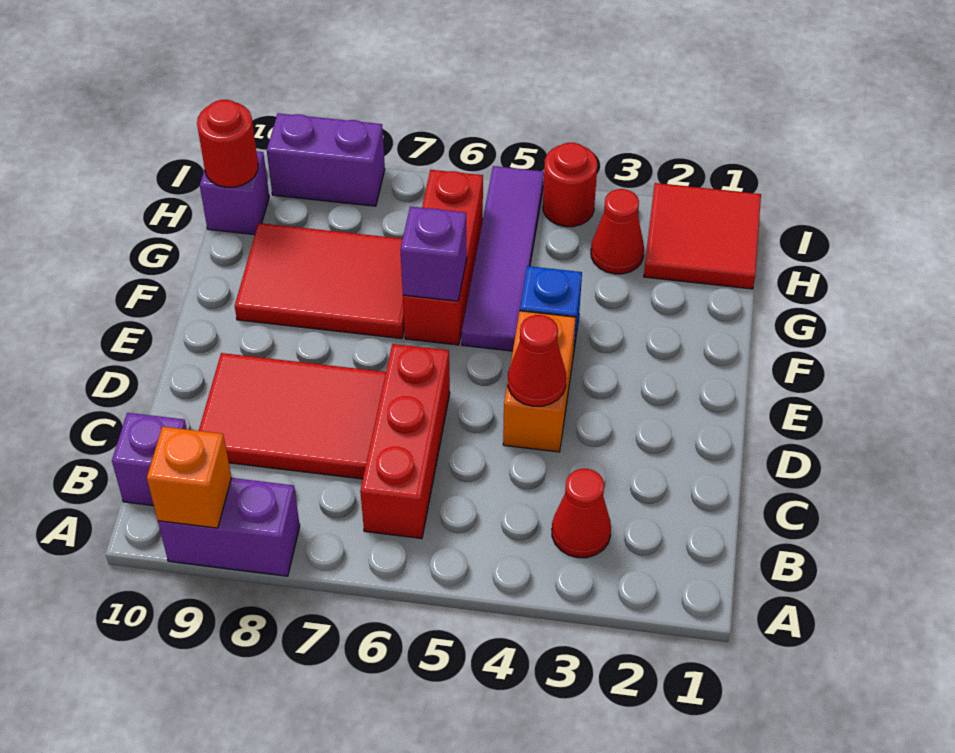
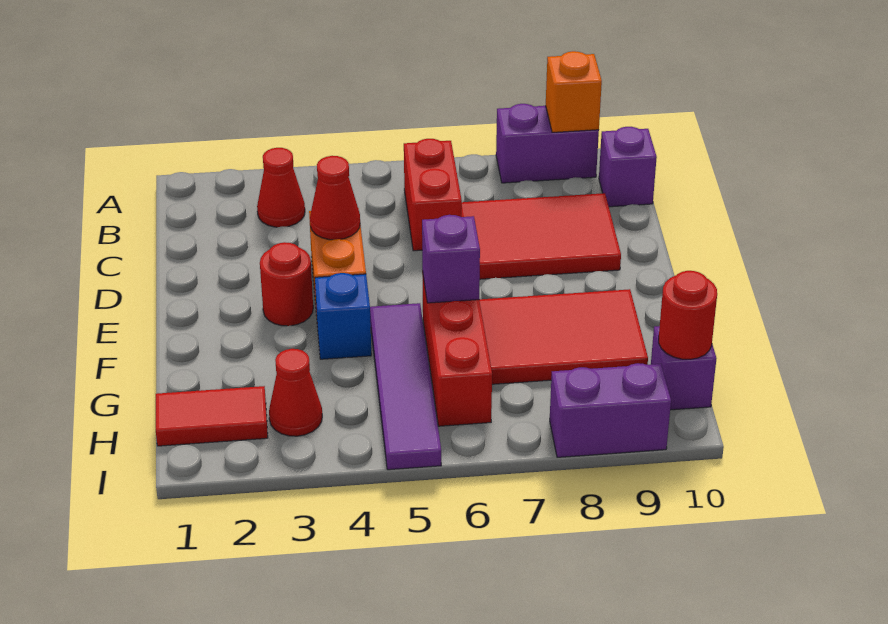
red brick B6:D6 level 1 -> red brick B6:C6 level 1
red tile H1:I2 level 1 -> red tile H1:H2 level 1
red round brick I4 level 1 -> red round brick E3 level 1

